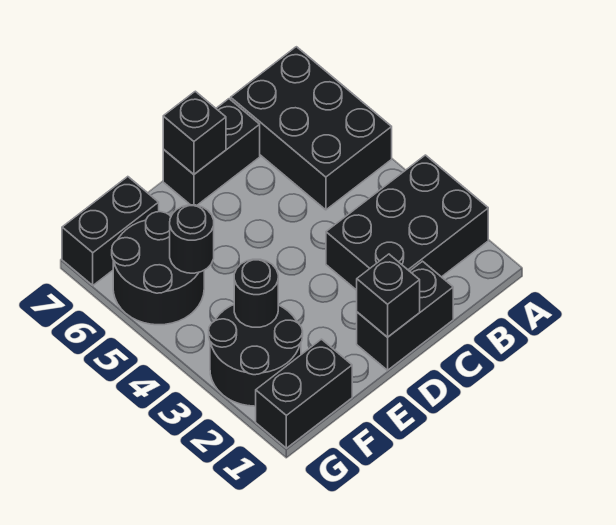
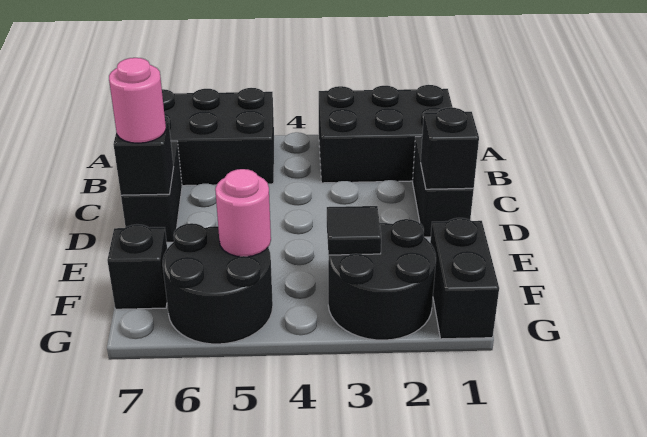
black brick A2:C3 level 1 -> black brick A1:B3 level 1
none -> pink round brick D7 level 3
black round brick F3 level 2 -> black tile F3 level 2
black round brick F5 level 2 -> pink round brick F5 level 2
black brick F7:G7 level 1 -> black brick F7 level 1

